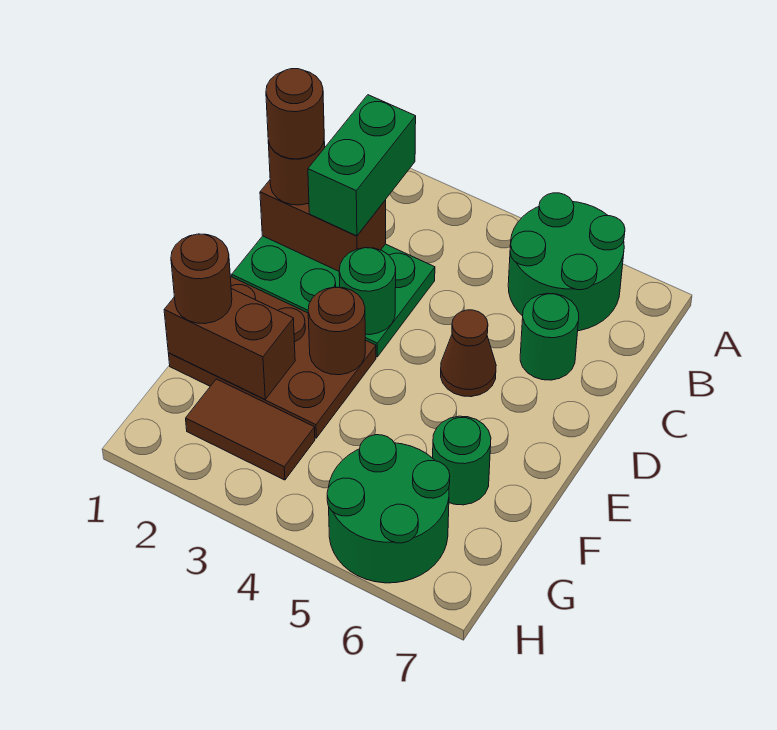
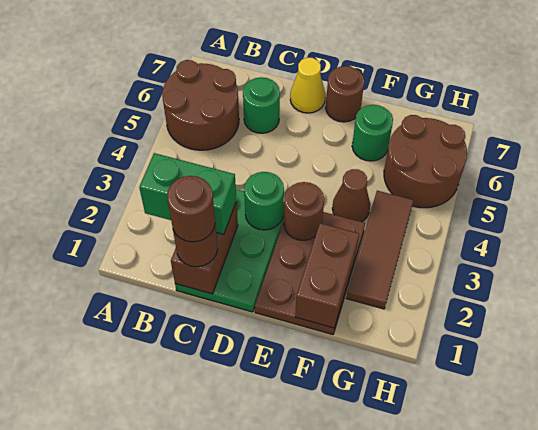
green round brick A5:B6 level 1 -> brown round brick A5:B6 level 1
brown cone D5 level 1 -> brown cone F4 level 1
none -> yellow cone D7 level 1
brown round brick F1 level 3 -> brown round brick E7 level 1
brown tile G2:G3 level 1 -> brown tile G2:G4 level 1
green round brick G5:H6 level 1 -> brown round brick G5:H6 level 1

